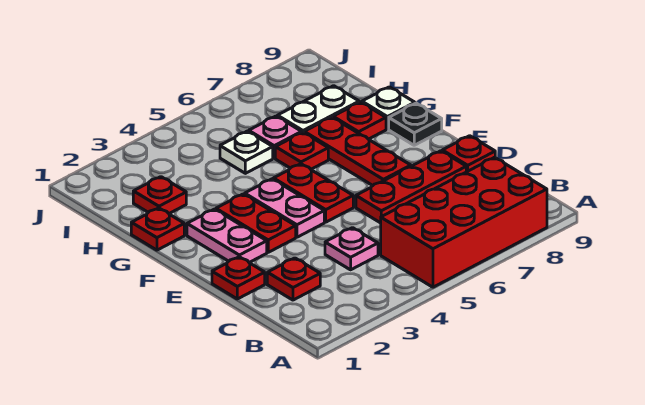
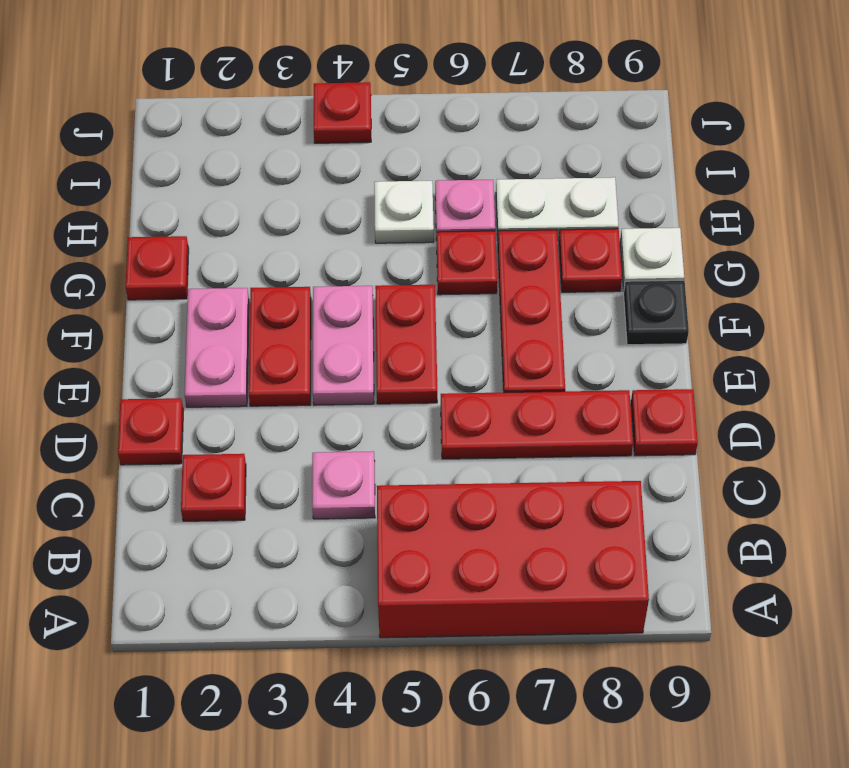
red plate H2 level 1 -> red plate J4 level 1

